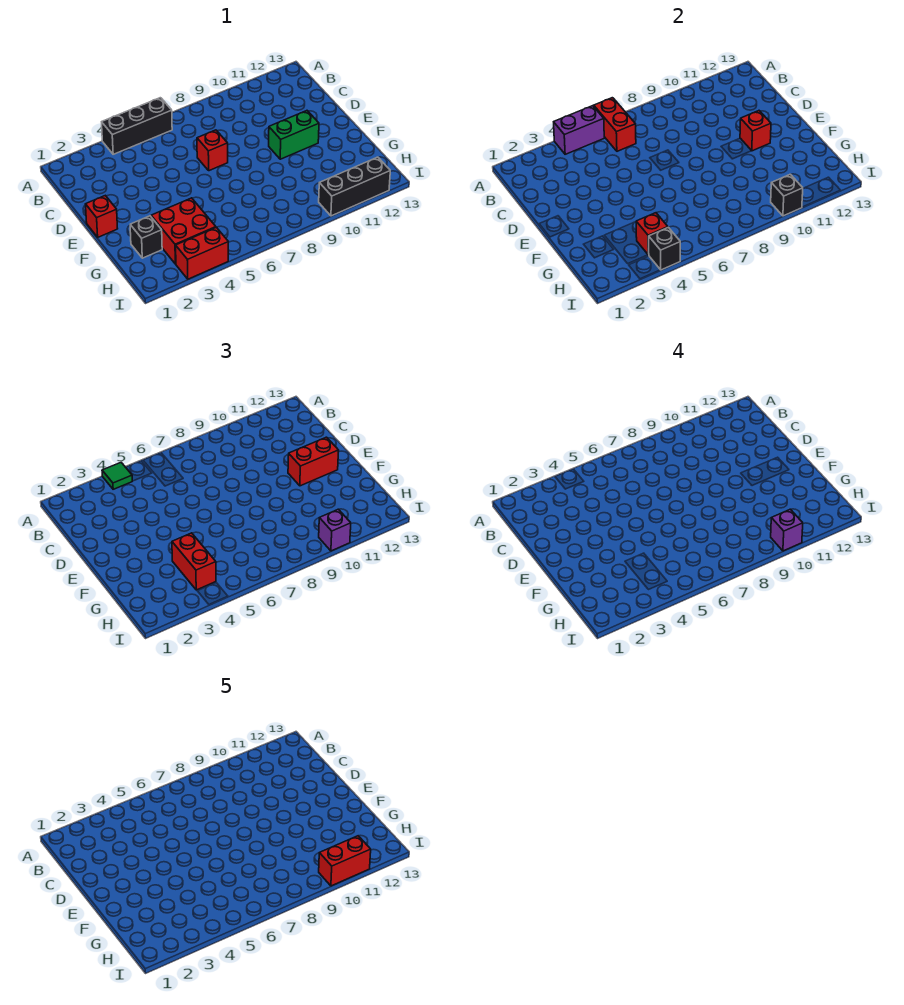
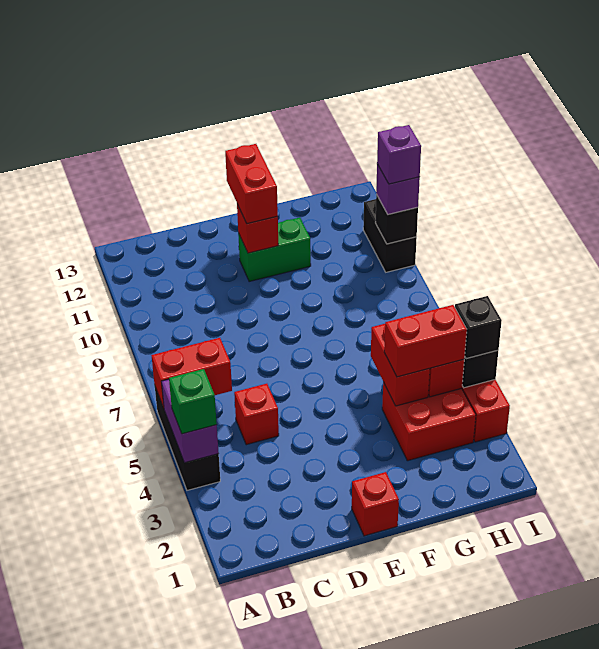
green tile A4 level 3 -> green brick A4 level 3
red brick D7 level 1 -> red brick C5 level 1
green brick E10:E11 level 1 -> green brick E11:F11 level 1
black brick G2 level 1 -> black brick I4 level 3
black brick I10:I12 level 1 -> black brick I10:I11 level 1
red brick I10:I11 level 5 -> red brick G4:G5 level 2

